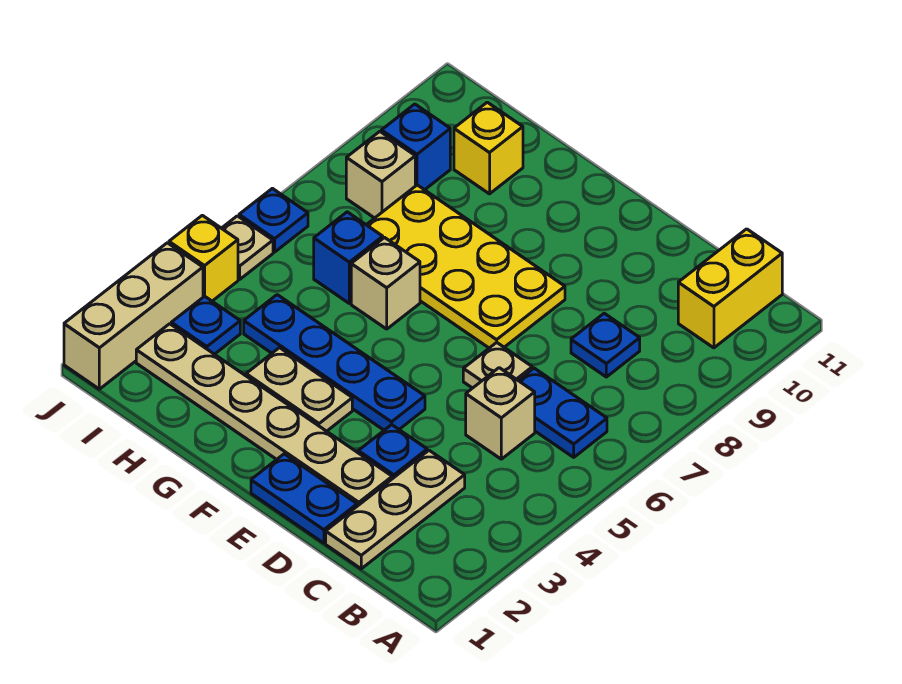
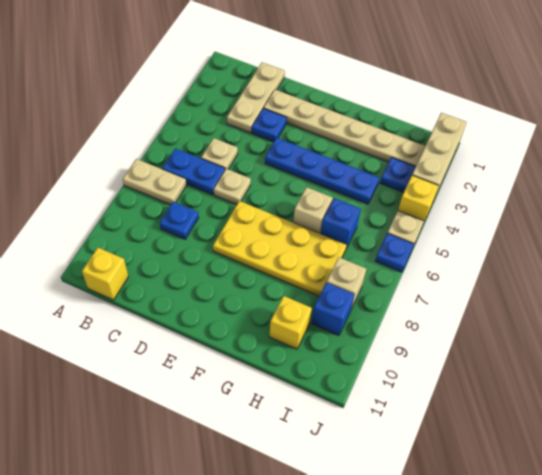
yellow brick B10:B11 level 1 -> yellow brick B11 level 1
tan brick C5 level 1 -> tan plate C5 level 1
blue plate D1:E1 level 1 -> none
tan plate F3:G3 level 1 -> tan plate A7:B7 level 1

